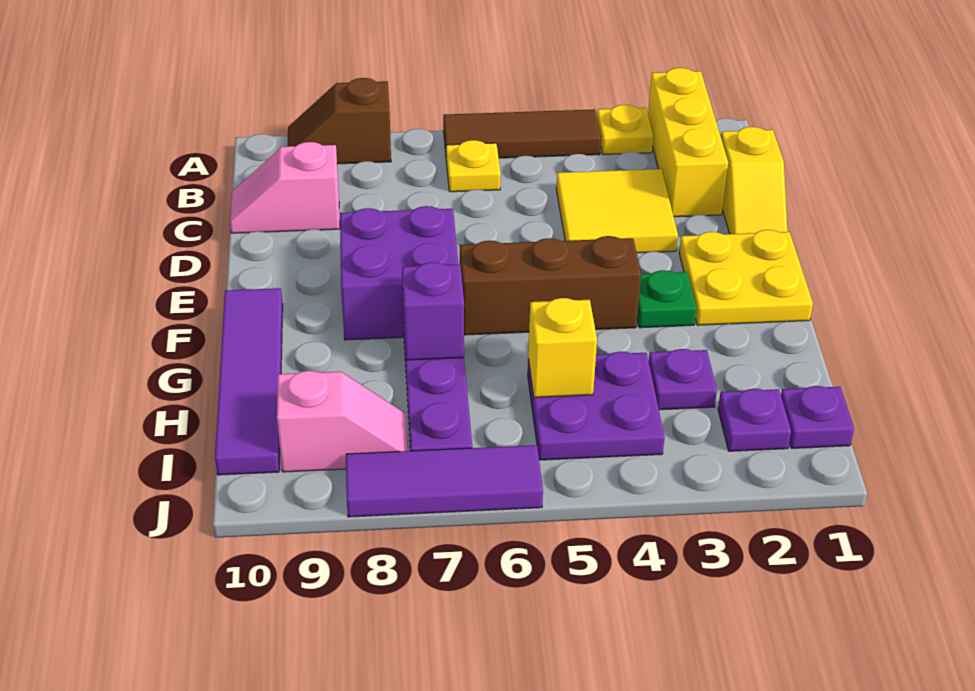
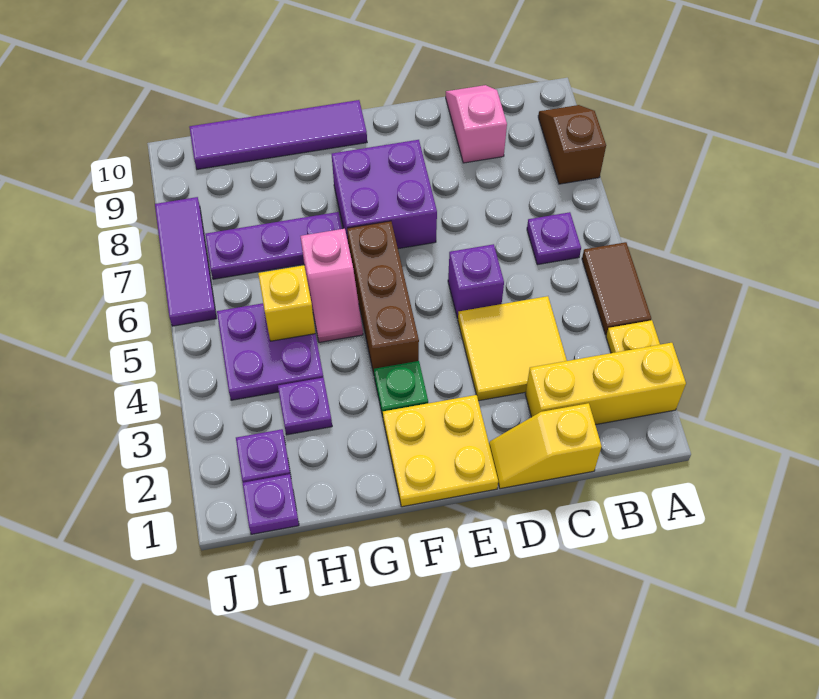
brown tile A4:A6 level 1 -> brown tile A4:A5 level 1
yellow plate B6 level 1 -> purple plate B6 level 1
purple brick G7 level 2 -> purple brick D5 level 1
pink slope I8:I9 level 1 top 9 -> pink slope G5:G6 level 1 top 6

